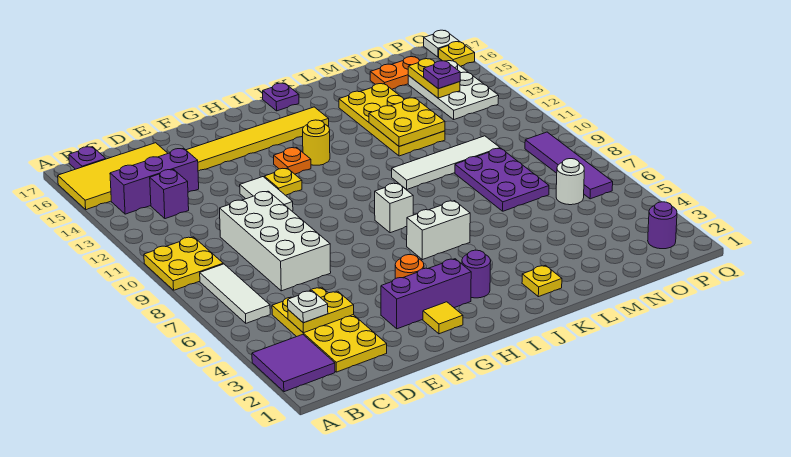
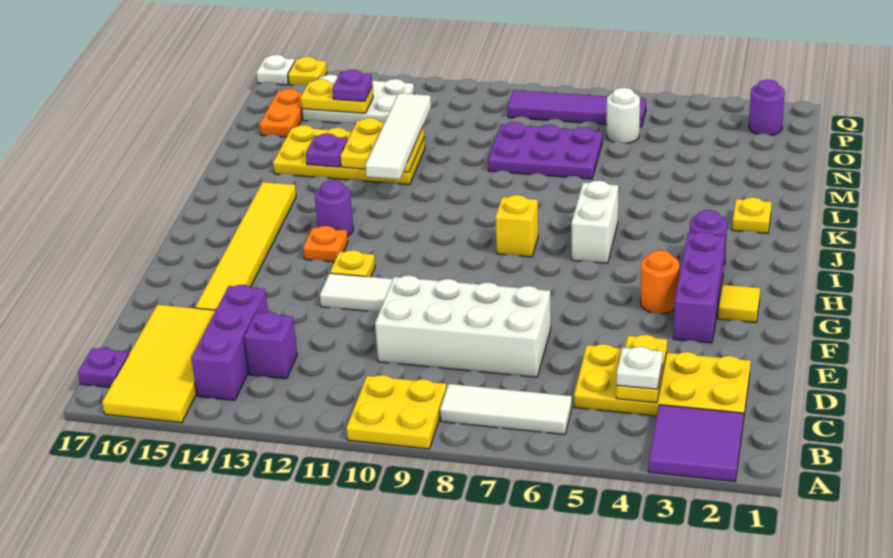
white brick I8 level 1 -> yellow brick I8 level 1
yellow round brick I13 level 1 -> purple round brick I13 level 1
purple plate J17 level 1 -> purple plate L14 level 2
white tile K10:N10 level 1 -> white tile K12:N12 level 3

